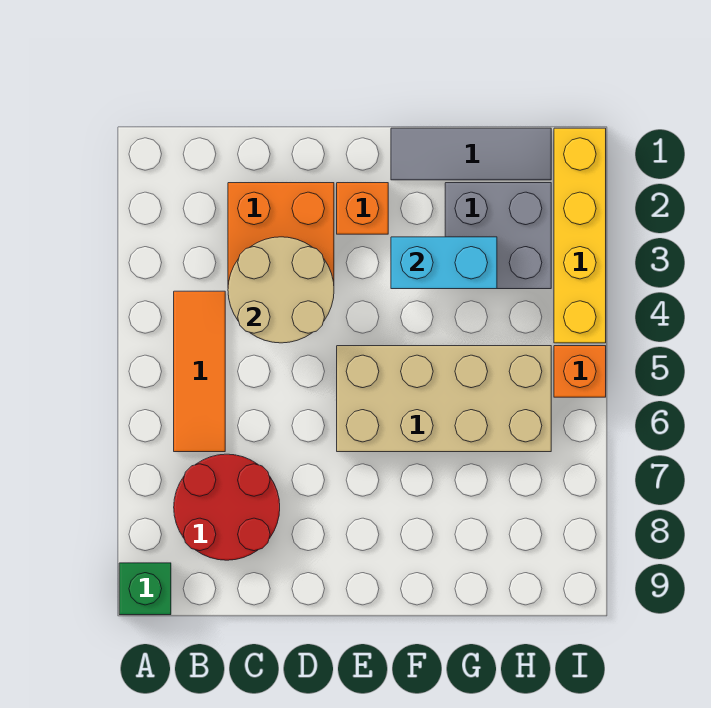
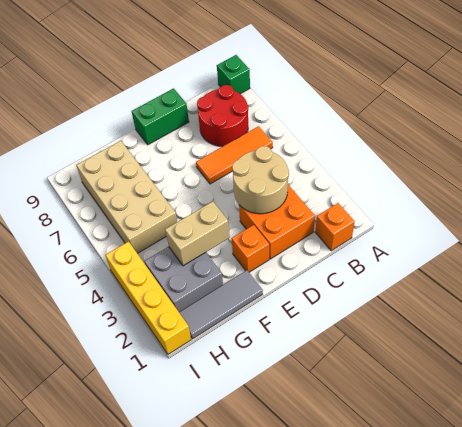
orange tile B4:B6 level 1 -> orange tile B6:D6 level 1
none -> green brick D9:E9 level 1
tan brick E5:H6 level 1 -> tan brick G5:H8 level 1
cyan brick F3:G3 level 2 -> tan brick F3:G3 level 2
orange brick I5 level 1 -> orange brick B1 level 1

